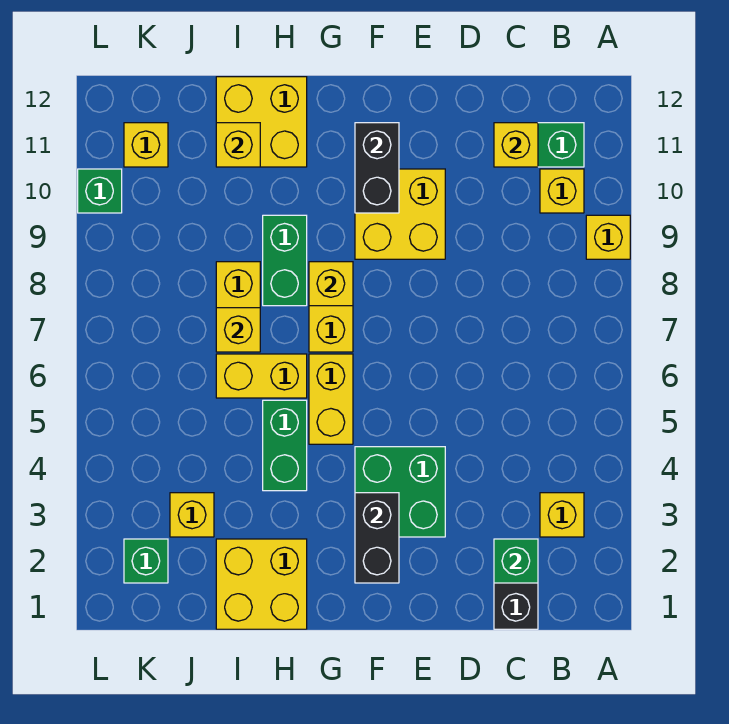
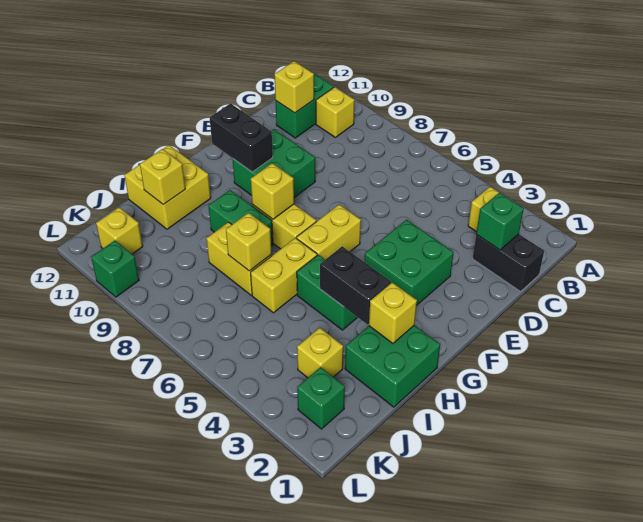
yellow brick A9 level 1 -> yellow brick H2 level 2
yellow brick E9:F10 level 1 -> green brick E9:F10 level 1
black brick F2:F3 level 2 -> black brick H3:H4 level 2
yellow brick G5:G6 level 1 -> yellow brick F6:G6 level 1
yellow brick H1:I2 level 1 -> green brick H1:I2 level 1

